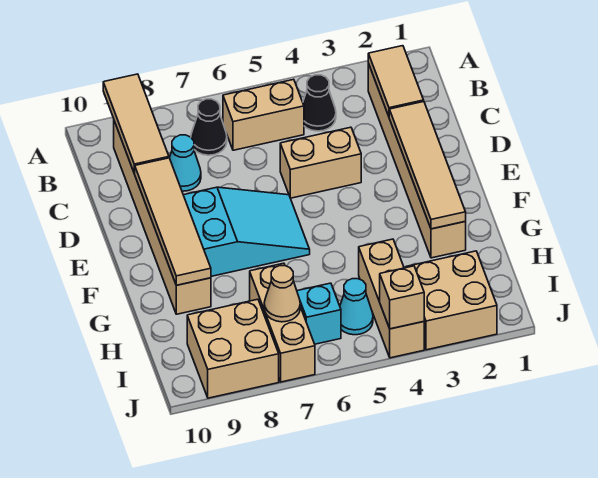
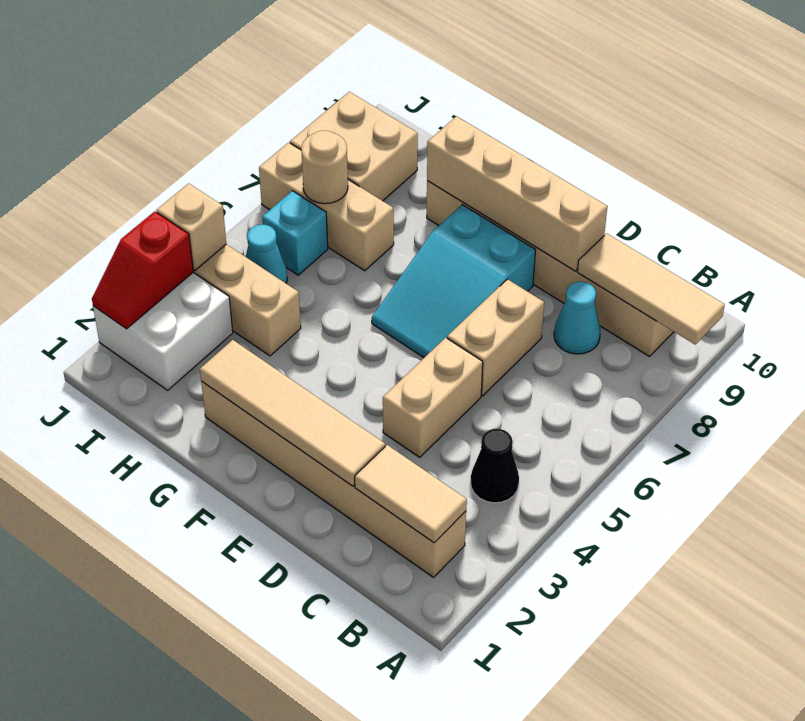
tan brick B5:B6 level 1 -> tan brick D6:D7 level 1
black cone B7 level 1 -> none
tan tile D9:G9 level 2 -> tan brick D9:G9 level 2
tan brick I2:J3 level 1 -> white brick I2:J3 level 1
tan cone I7 level 2 -> tan round brick I7 level 2
none -> red slope J2:J3 level 2 top 3

